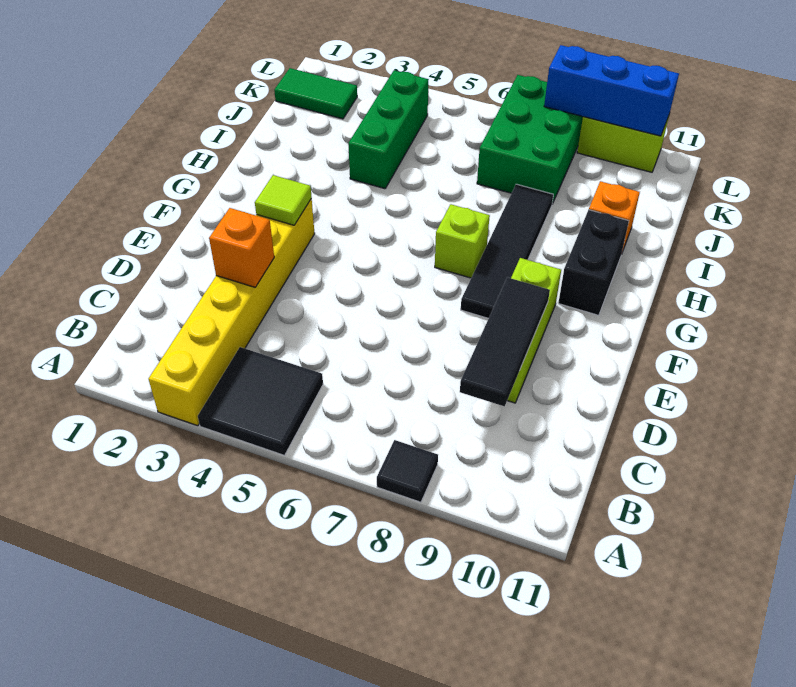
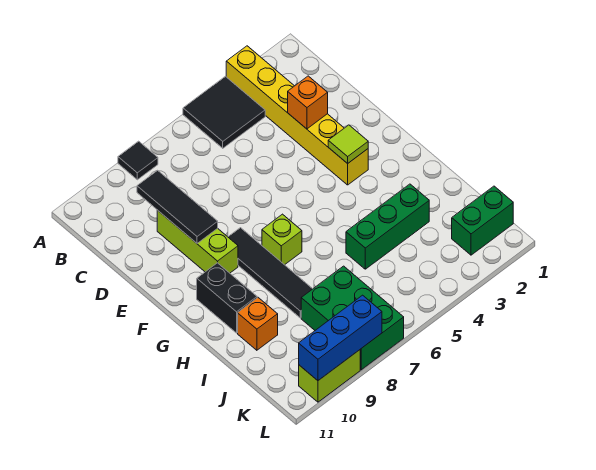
green brick I4:K4 level 1 -> green brick I3:I5 level 1
green tile K1:K2 level 1 -> green brick K1:K2 level 1

